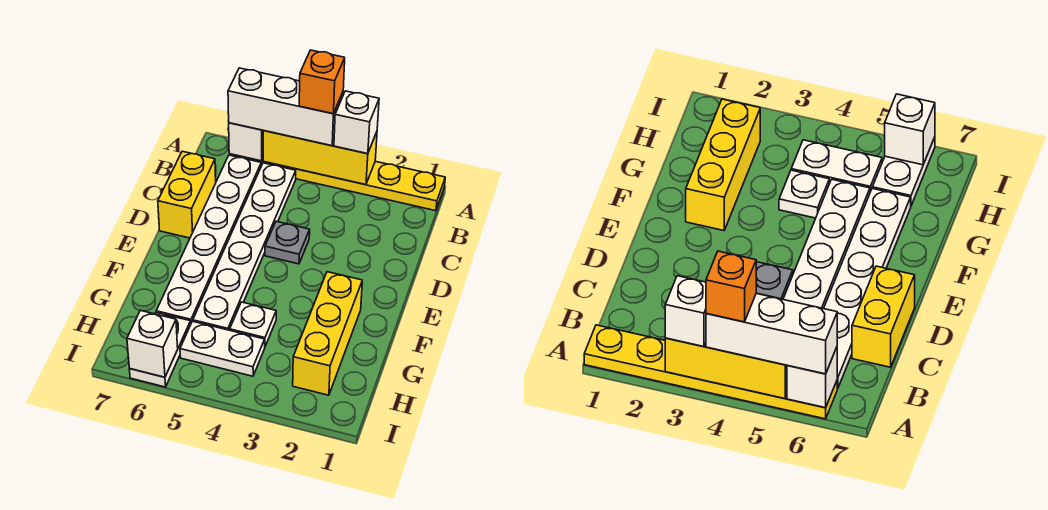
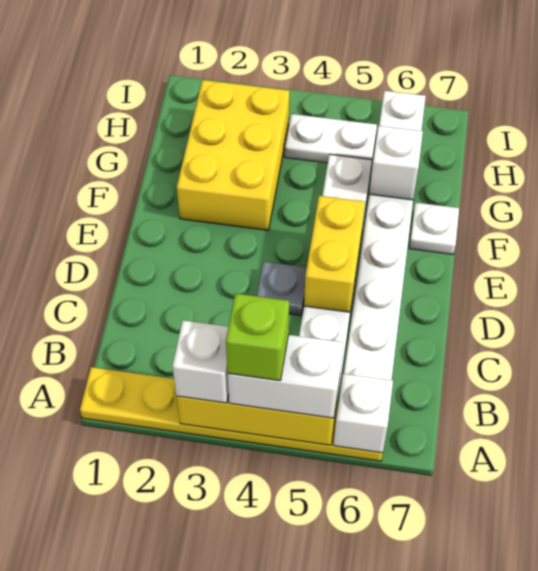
white brick A4:A6 level 3 -> white brick A4:A5 level 3
orange brick A4 level 4 -> lime brick A4 level 4
yellow brick C7:D7 level 1 -> yellow brick D5:E5 level 2
yellow brick F2:H2 level 1 -> yellow brick F2:H3 level 1
white plate G4 level 1 -> white plate F7 level 1
white brick I6 level 2 -> white brick G6 level 2

